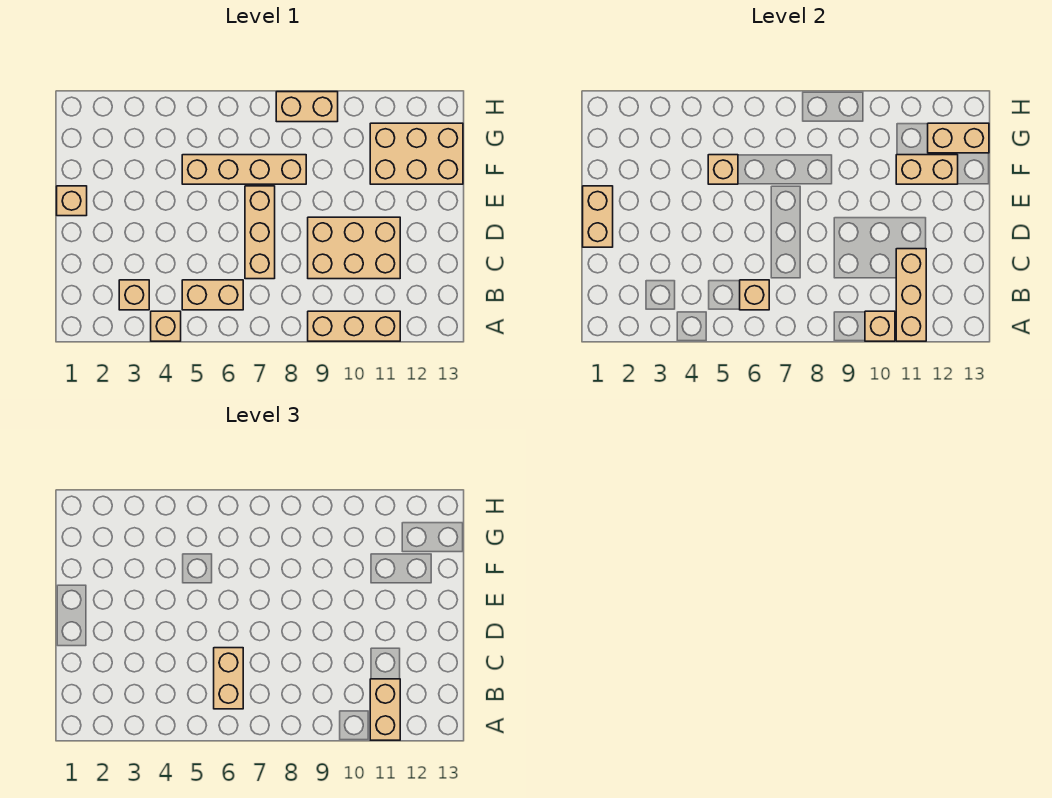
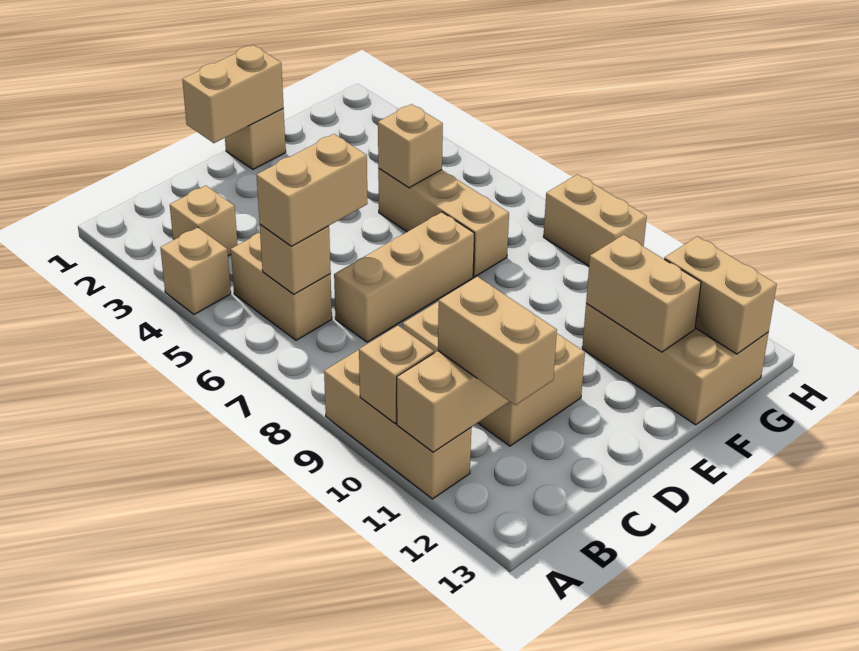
tan brick A11:B11 level 3 -> tan brick B11:B12 level 3
tan brick F5:F8 level 1 -> tan brick F5:F7 level 1

